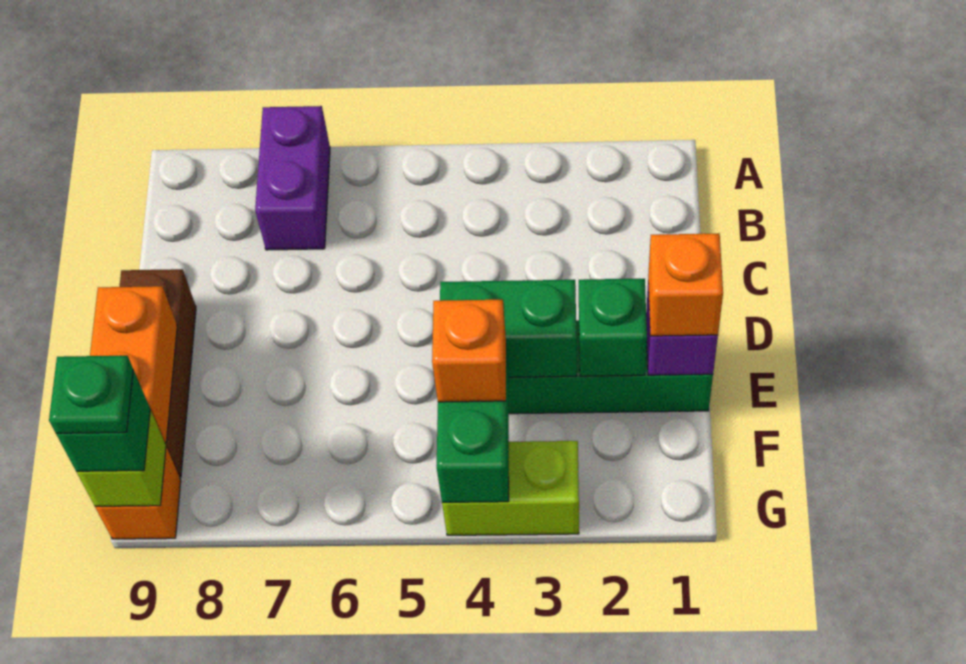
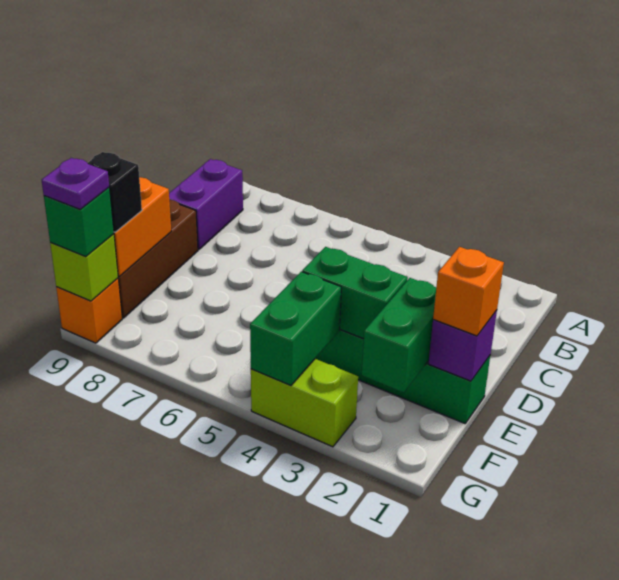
purple brick A7:B7 level 1 -> purple brick B9:C9 level 1
green brick E2 level 2 -> green brick E2:F2 level 2
orange brick F4 level 3 -> none
none -> black brick F9 level 3
green plate G9 level 4 -> purple plate G9 level 4

